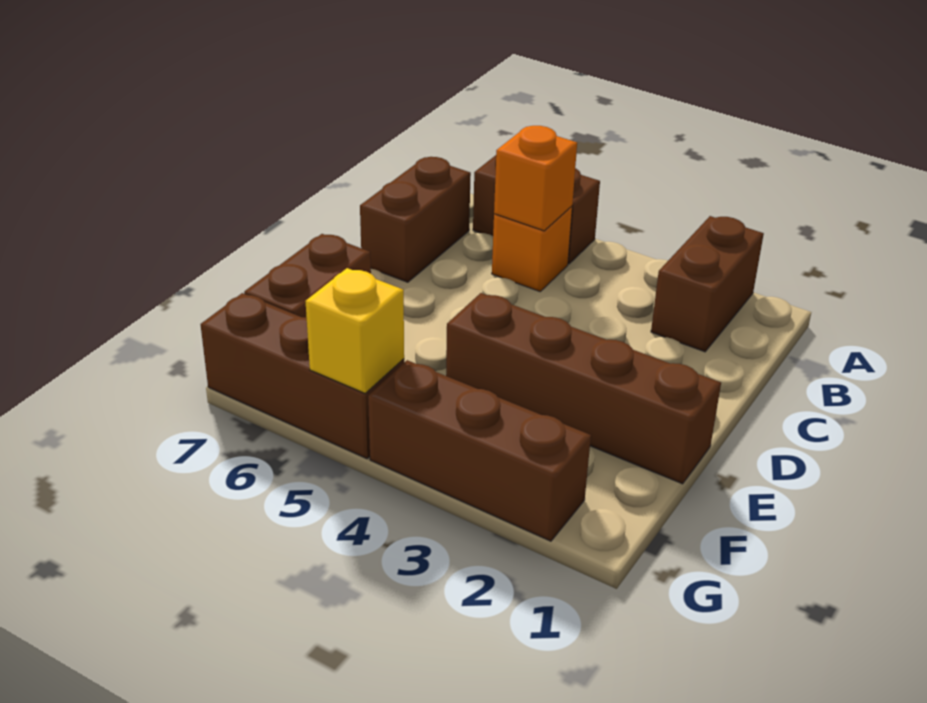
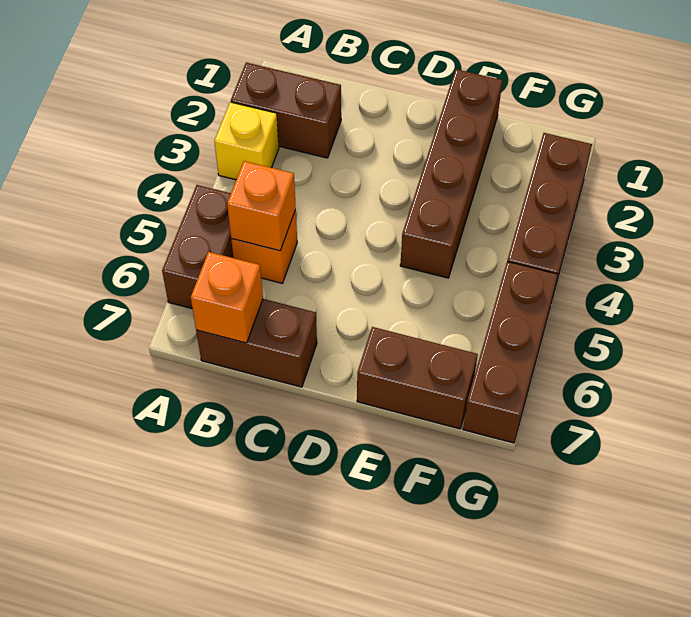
none -> orange brick B7 level 2
yellow brick G5 level 2 -> yellow brick A3 level 1

